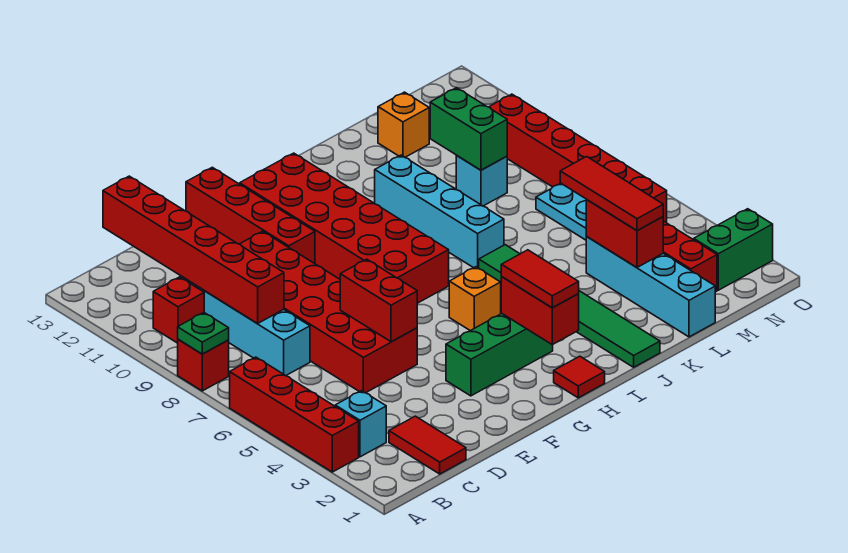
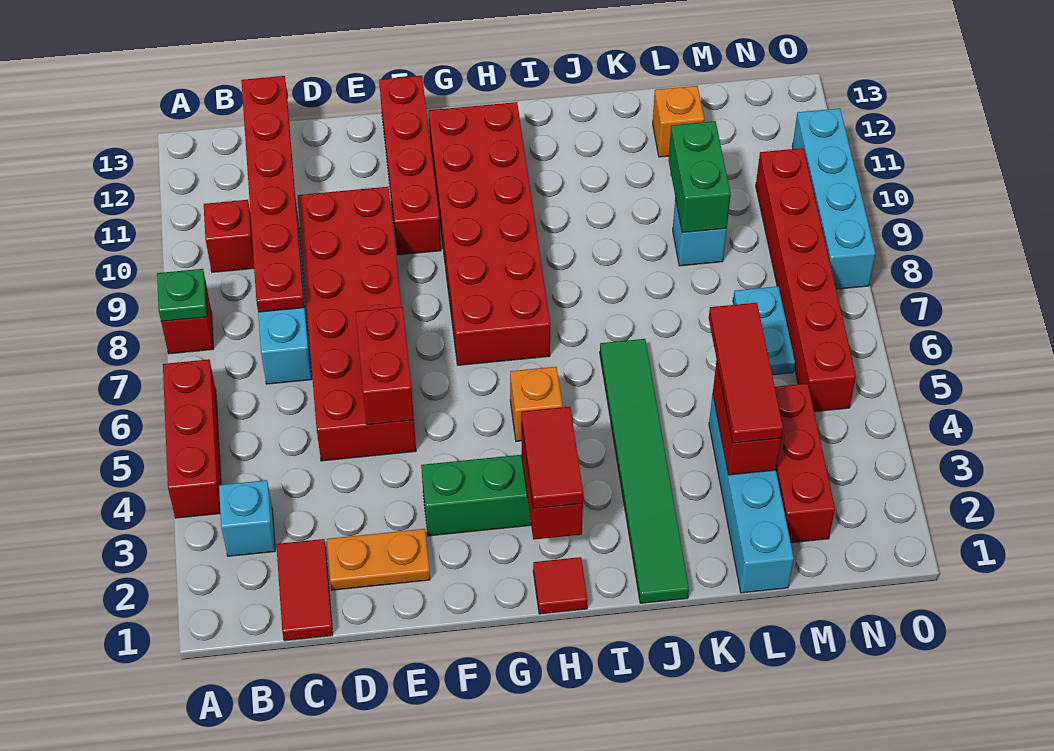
red brick A3:A6 level 1 -> red brick A4:A6 level 1
red brick C8:C13 level 2 -> red plate C8:C13 level 2
none -> orange plate D2:E2 level 1
cyan brick J7:J10 level 1 -> cyan brick O8:O11 level 1
green brick N2:O2 level 1 -> none

